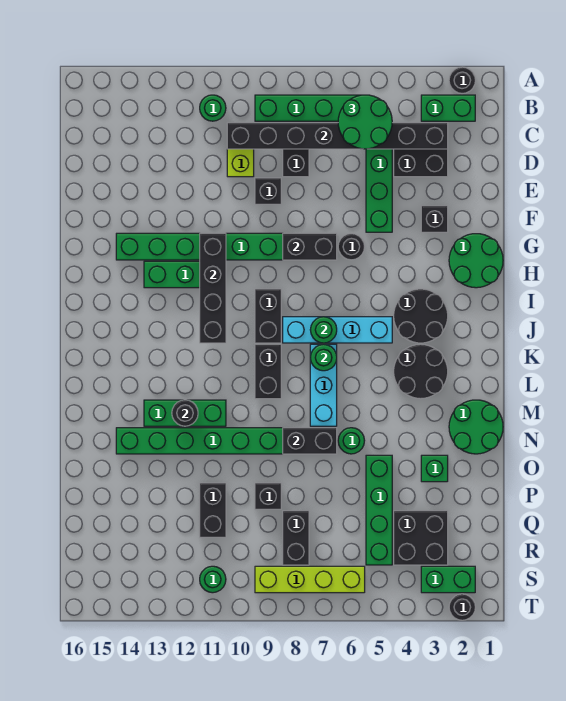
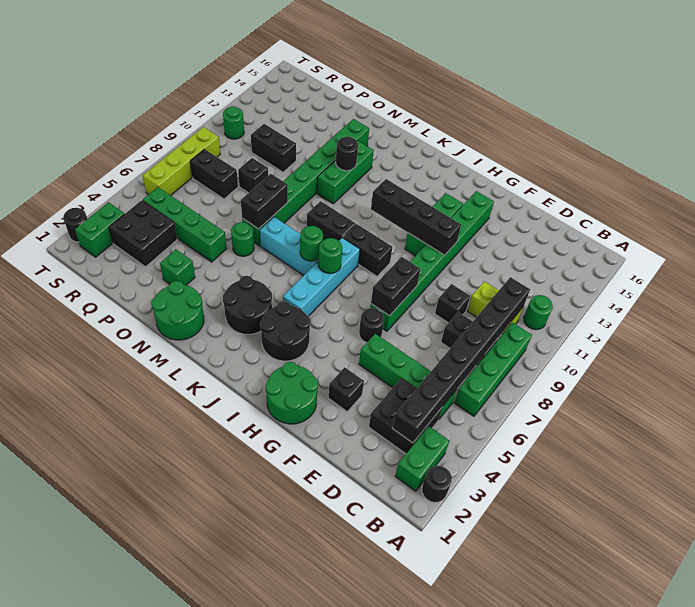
green round brick B5:C6 level 3 -> none

